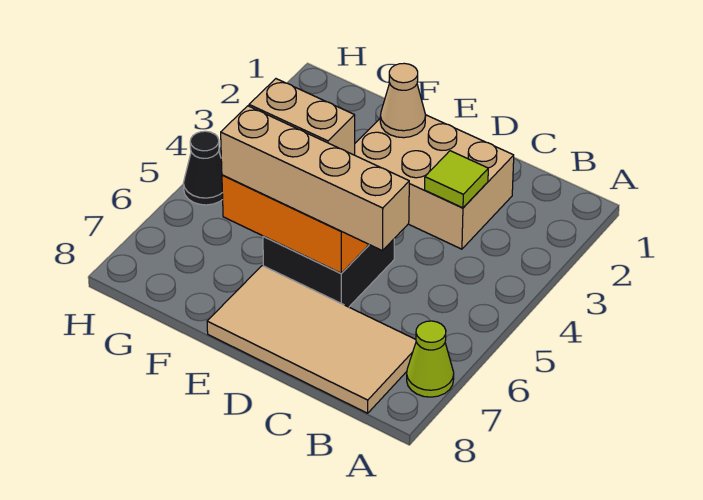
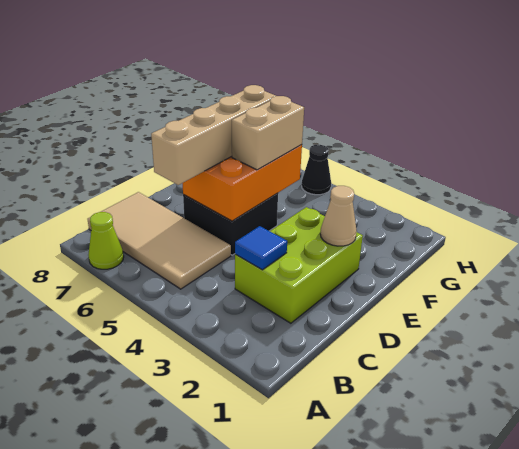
tan tile B7:E8 level 1 -> tan tile B5:C8 level 1
tan brick C2:E3 level 1 -> lime brick C2:E3 level 1
lime tile C3 level 2 -> blue tile C3 level 2

